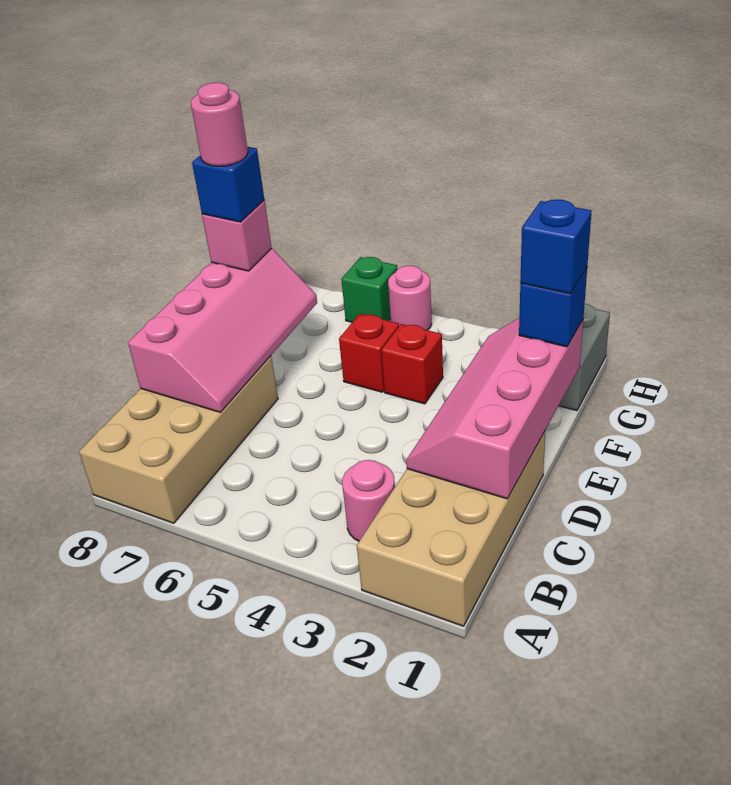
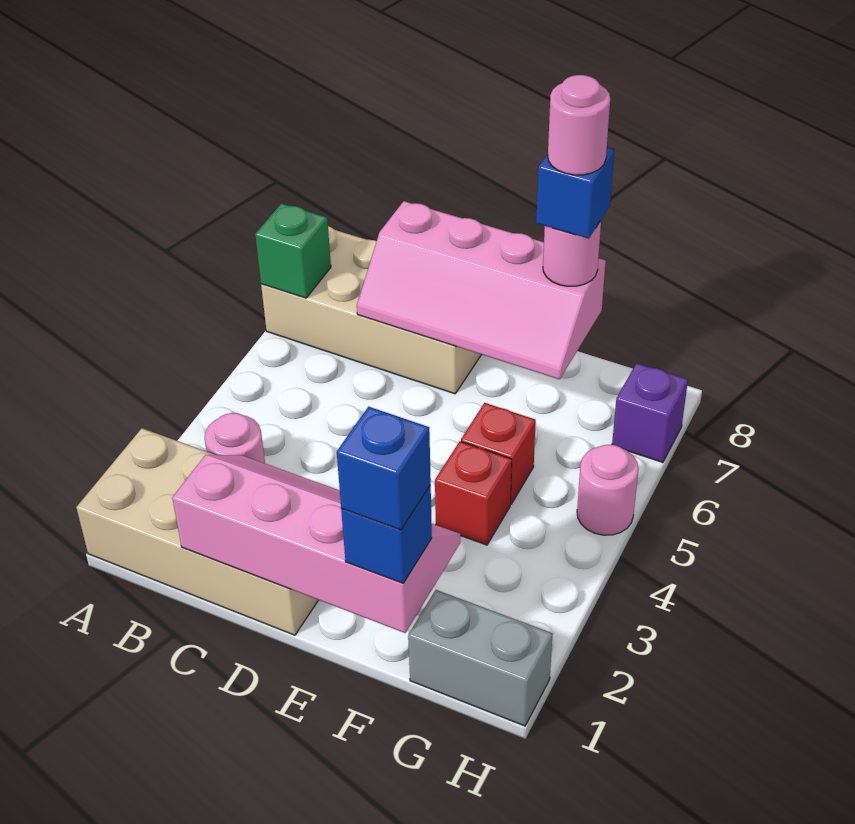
pink brick F8 level 3 -> pink round brick F8 level 3
green brick H6 level 1 -> green brick A7 level 2
none -> purple brick H7 level 1

